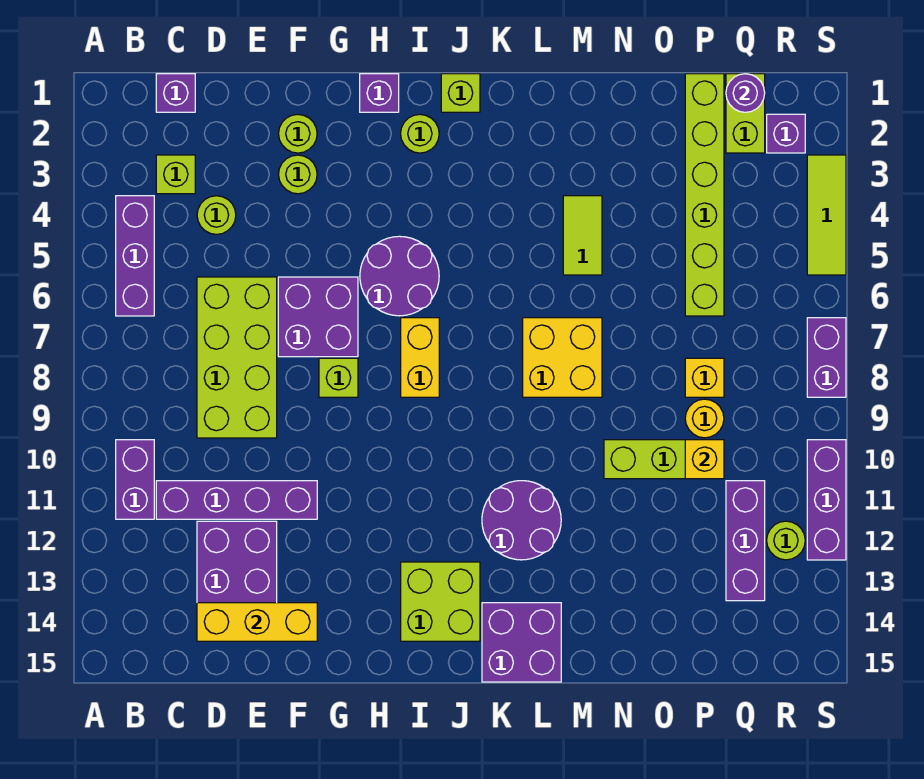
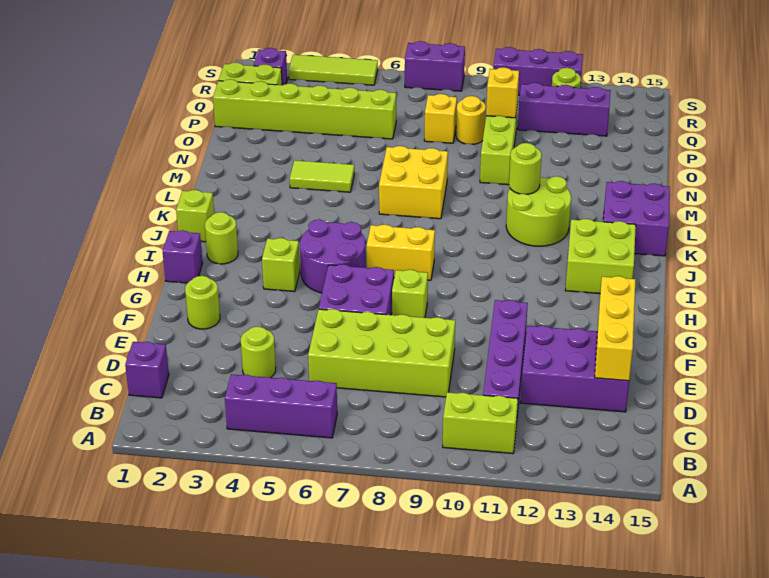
purple brick B10:B11 level 1 -> lime brick B10:B11 level 1
lime brick C3 level 1 -> lime brick H4 level 1
lime round brick F3 level 1 -> lime round brick L11 level 2
purple round brick K11:L12 level 1 -> lime round brick K11:L12 level 1
purple round brick Q1 level 2 -> none

